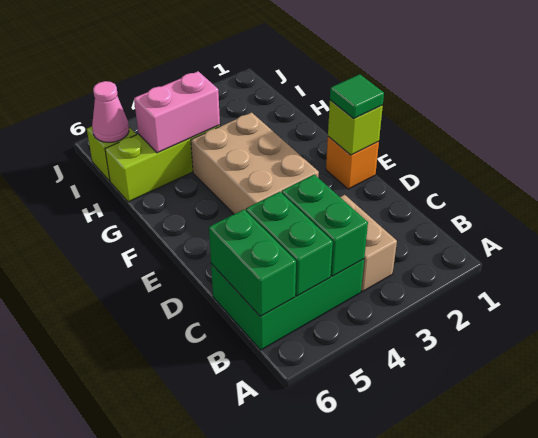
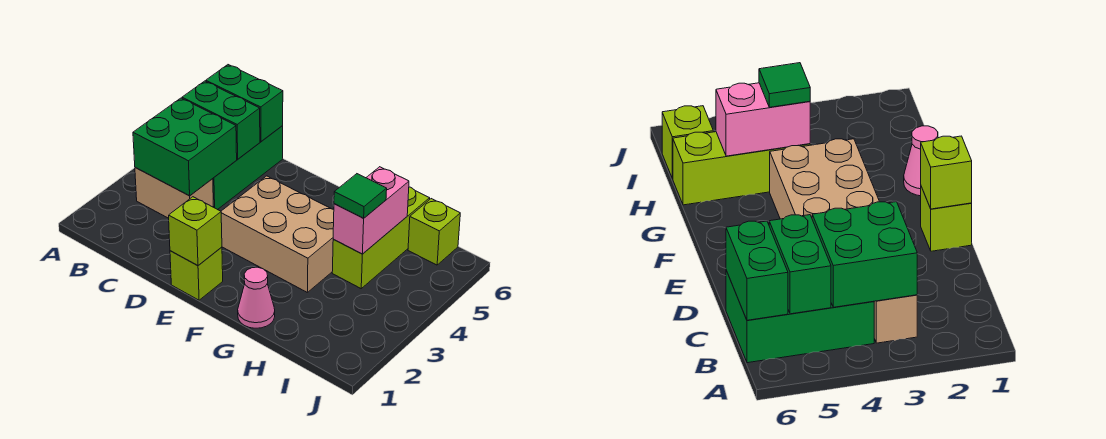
green brick B4:C4 level 2 -> green brick B3:C4 level 2
orange brick E1 level 1 -> lime brick E1 level 1
green tile E1 level 3 -> green tile H4 level 3
pink cone I6 level 2 -> pink cone G1 level 1

